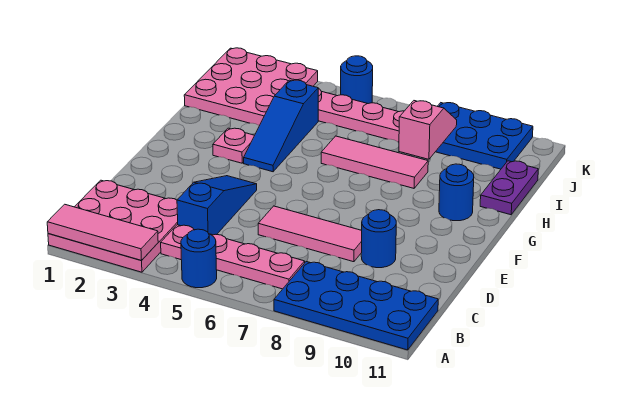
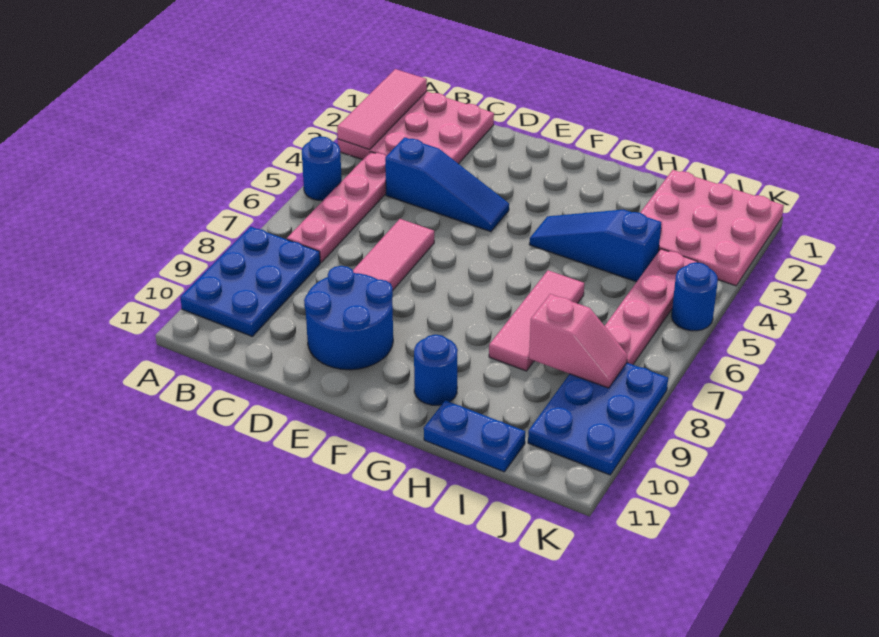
blue plate A8:B11 level 1 -> blue plate A8:B10 level 1
blue round brick D9 level 1 -> blue round brick D9:E10 level 1
pink plate G3 level 1 -> none
purple plate H11:I11 level 1 -> blue plate H11:I11 level 1

